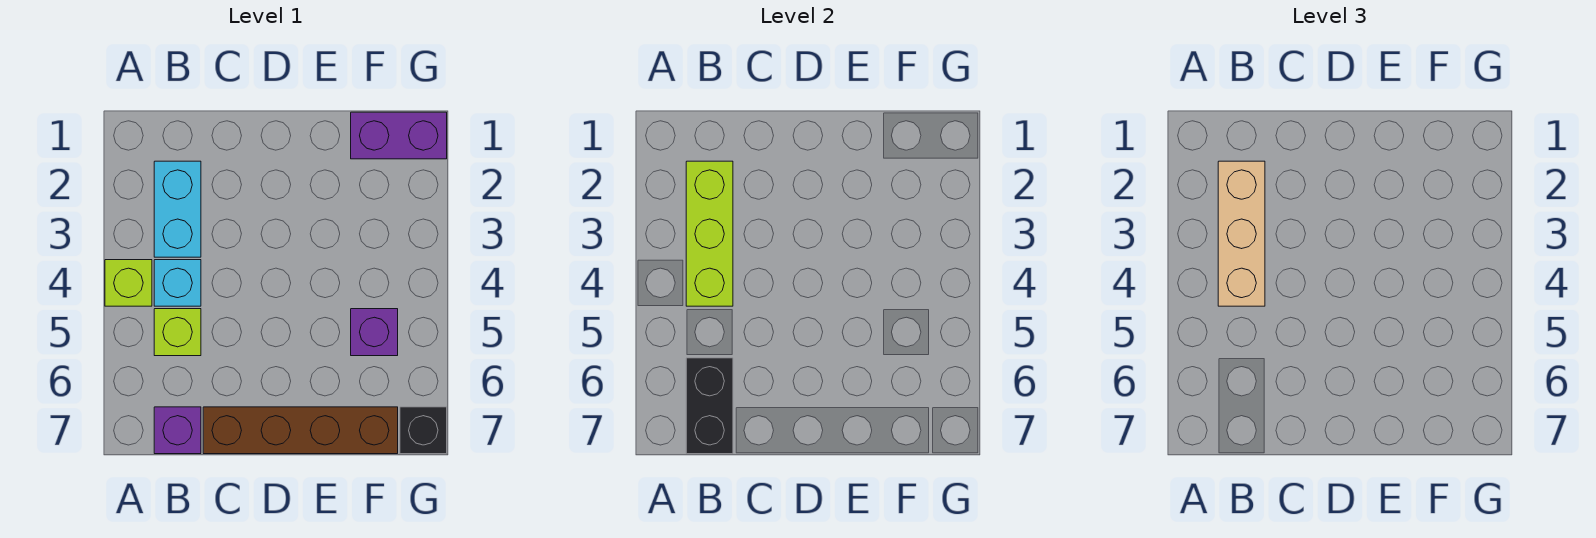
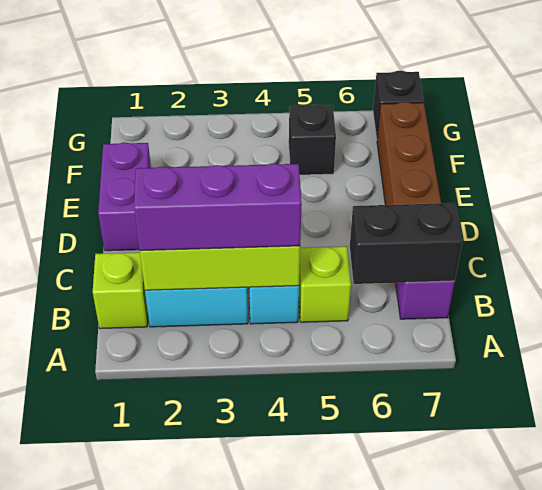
lime brick A4 level 1 -> lime brick B1 level 1
tan brick B2:B4 level 3 -> purple brick B2:B4 level 3
purple brick F1:G1 level 1 -> purple brick D1:E1 level 1
purple brick F5 level 1 -> black brick F5 level 1

